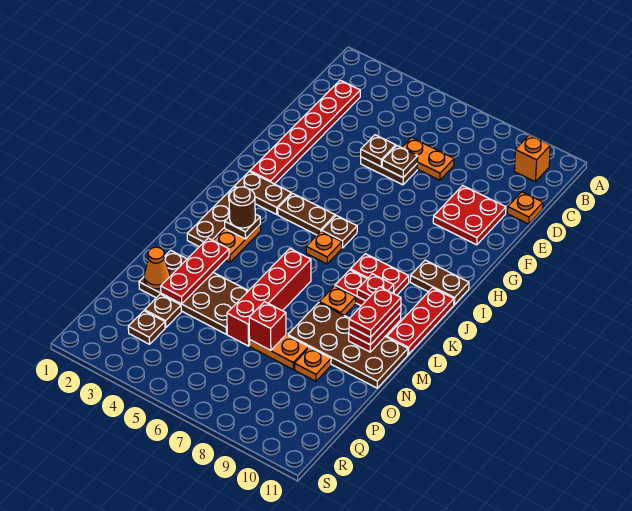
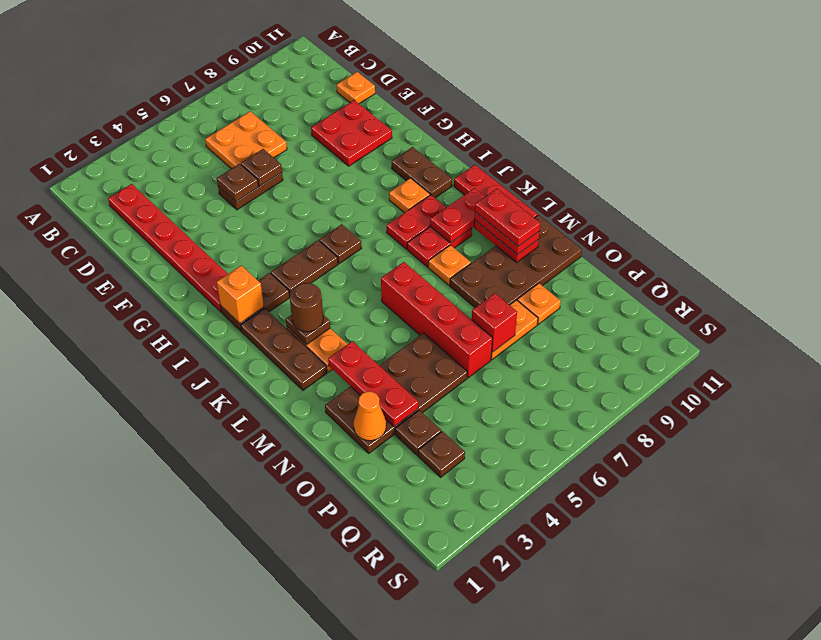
orange brick B10 level 1 -> orange brick I2 level 2
orange plate D6:D7 level 1 -> orange plate C6:D7 level 1
brown plate I10:I11 level 1 -> brown plate H10:I10 level 1
orange plate J6 level 1 -> orange plate I9 level 1
red plate K9 level 2 -> red plate K9:K10 level 2

